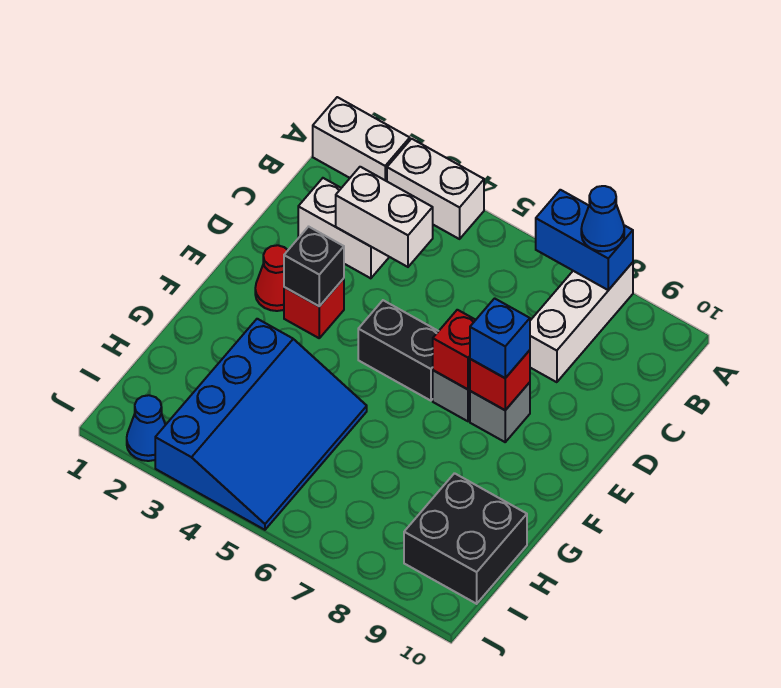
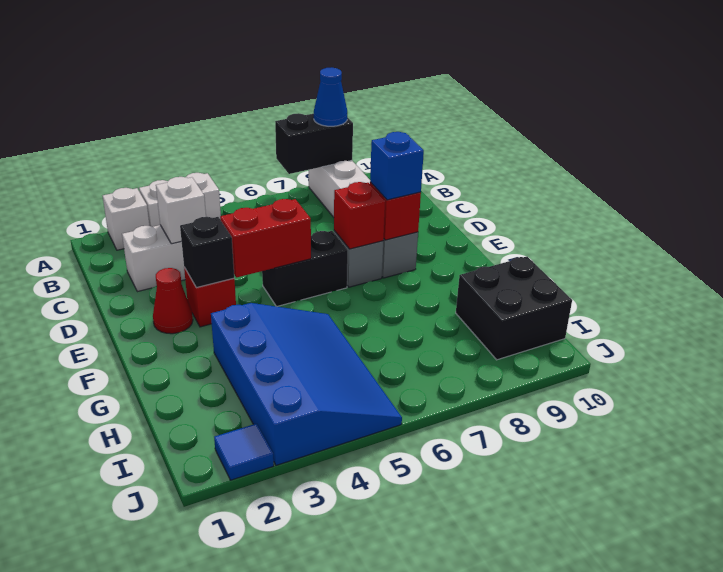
white brick A1:A2 level 1 -> white brick A2 level 1
blue brick A7:A8 level 2 -> black brick A7:A8 level 2
white brick C3:C4 level 2 -> white brick C3 level 2
none -> red brick E4:E5 level 2
blue cone J2 level 1 -> blue tile J2 level 1

